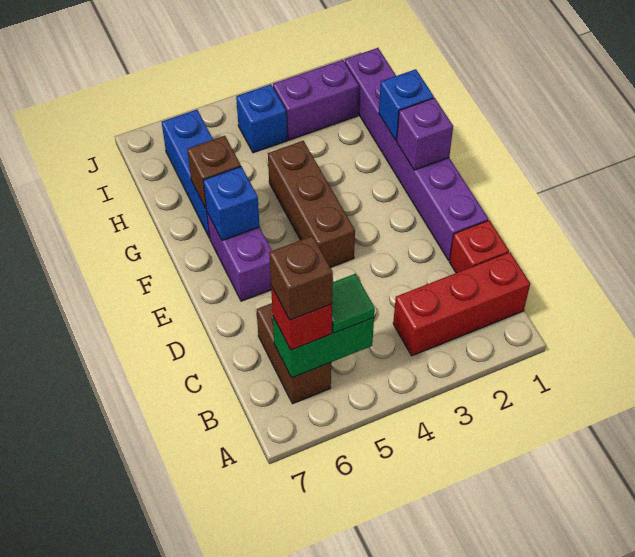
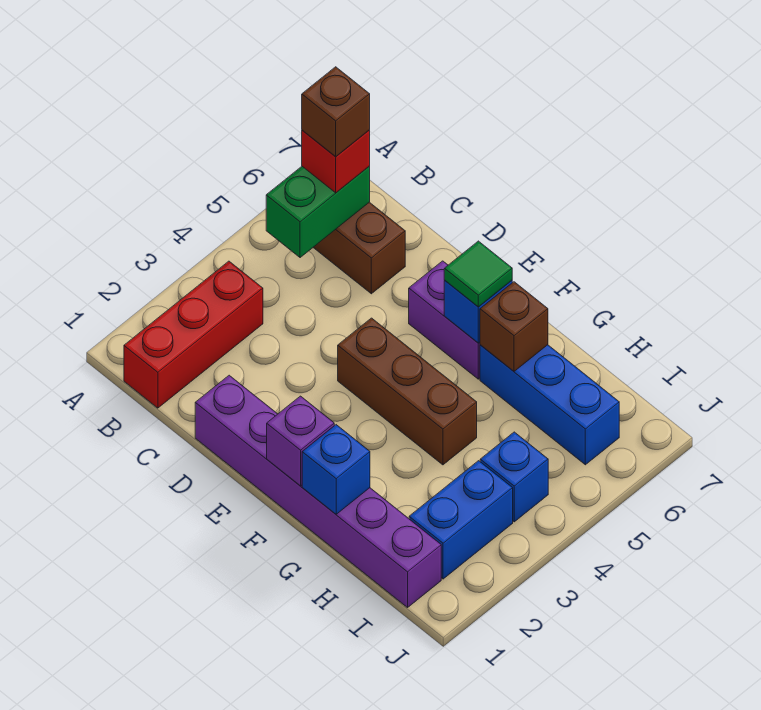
green tile B5 level 3 -> green tile F6 level 3
red brick C1 level 1 -> none
purple brick I2:I3 level 1 -> blue brick I2:I3 level 1

